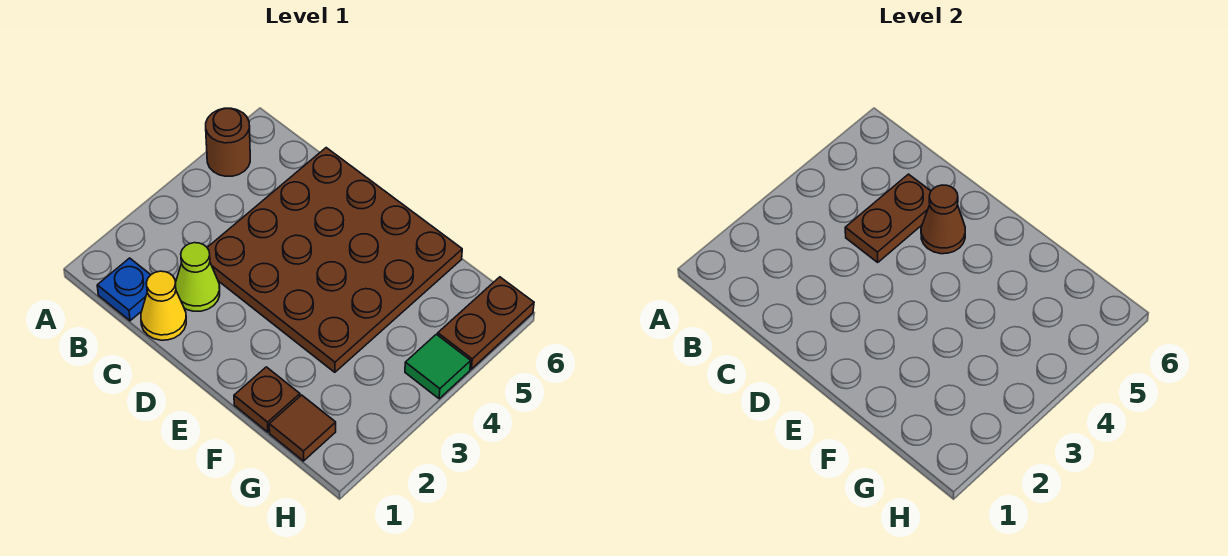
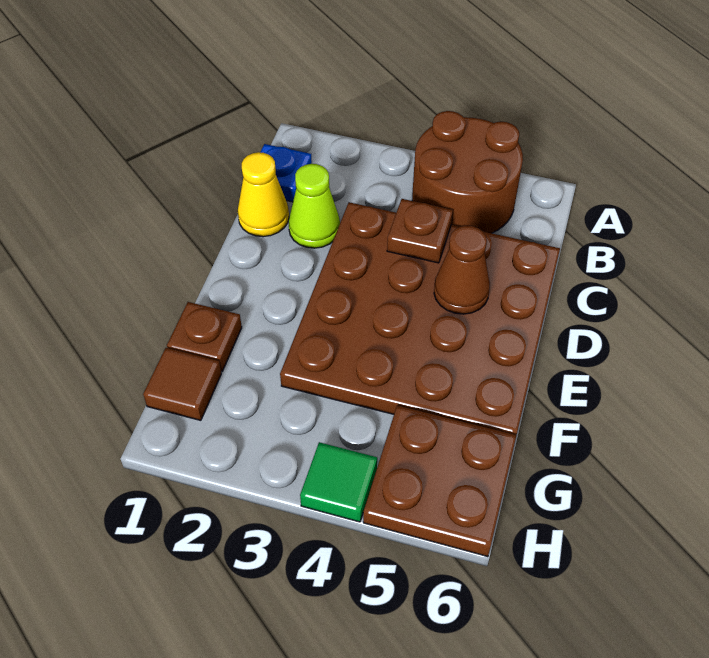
brown round brick A5 level 1 -> brown round brick A4:B5 level 1
brown plate C4:C5 level 2 -> brown plate C4 level 2
brown plate H5:H6 level 1 -> brown plate G5:H6 level 1

